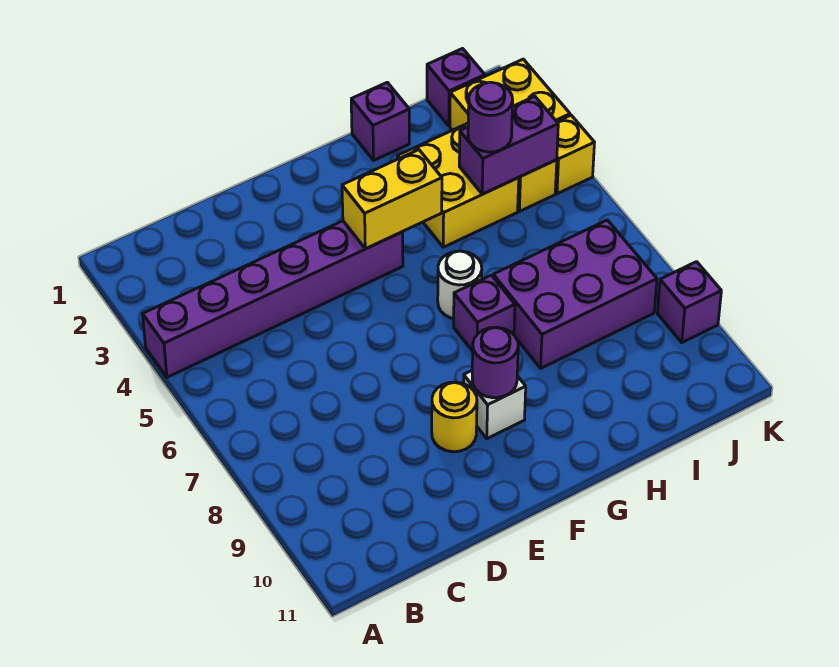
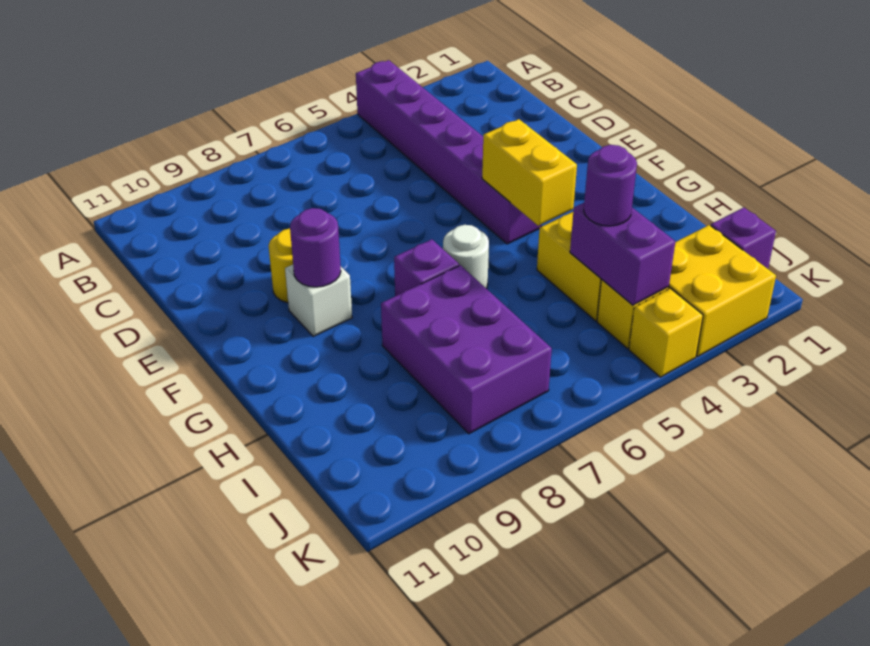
purple brick H1 level 1 -> none
purple brick K9 level 1 -> none

